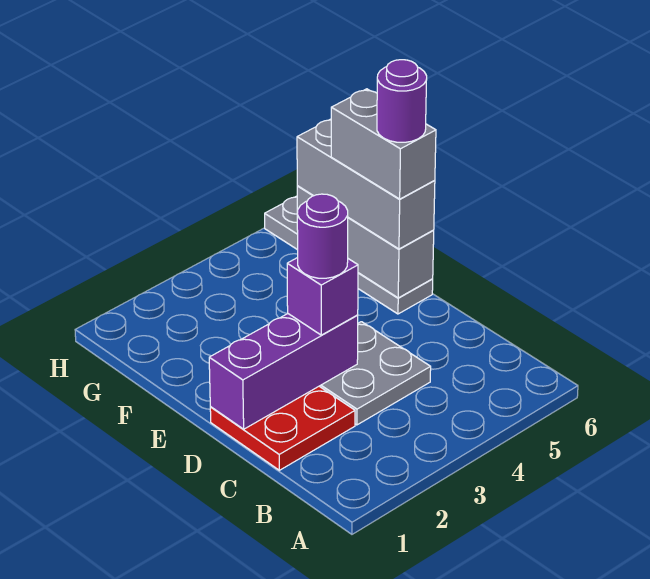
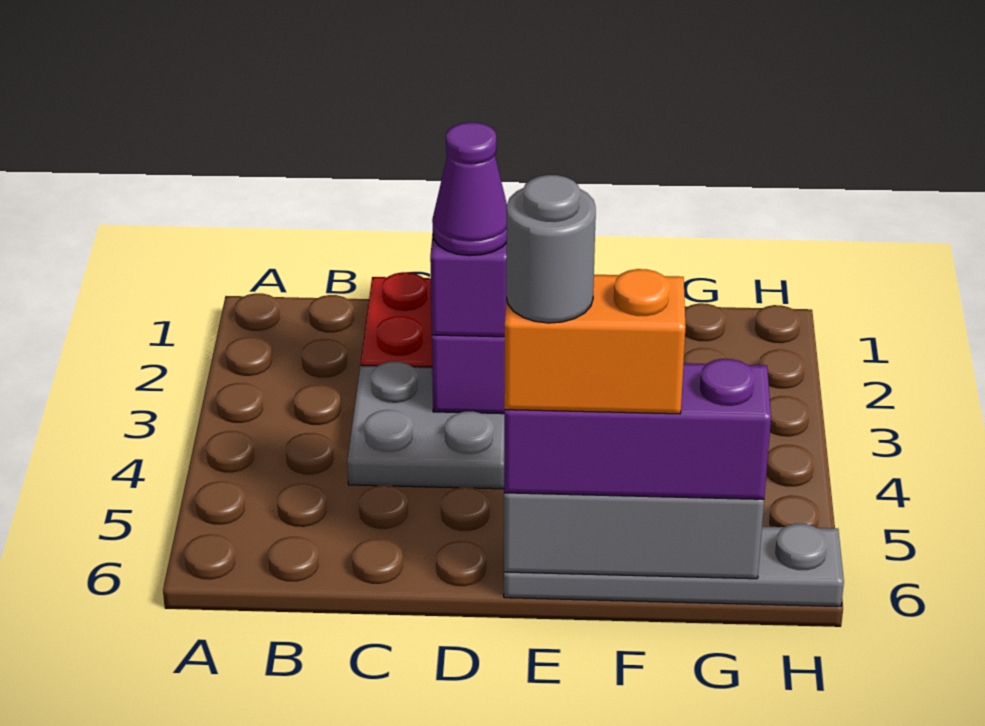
purple round brick D3 level 4 -> purple cone D3 level 4
grey brick E6:G6 level 3 -> purple brick E6:G6 level 3
grey brick E6:F6 level 4 -> orange brick E6:F6 level 4
purple round brick E6 level 5 -> grey round brick E6 level 5

